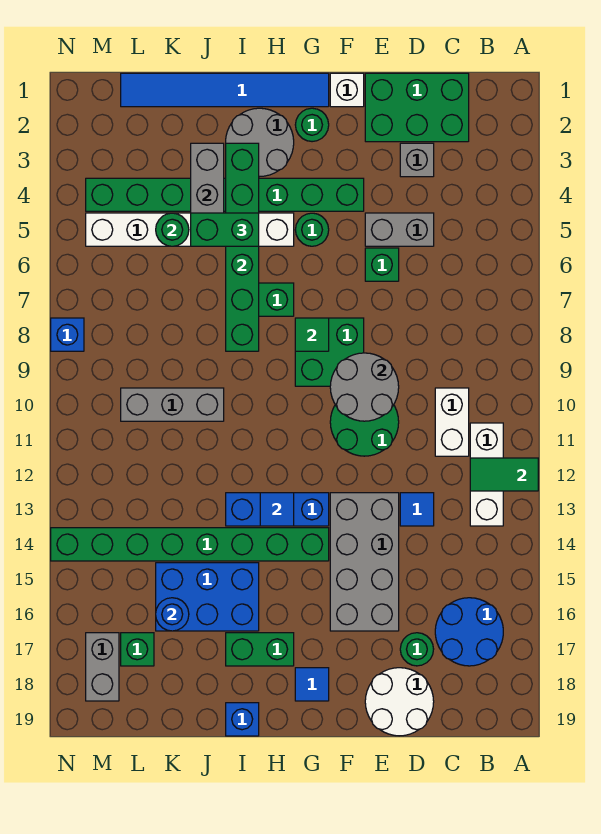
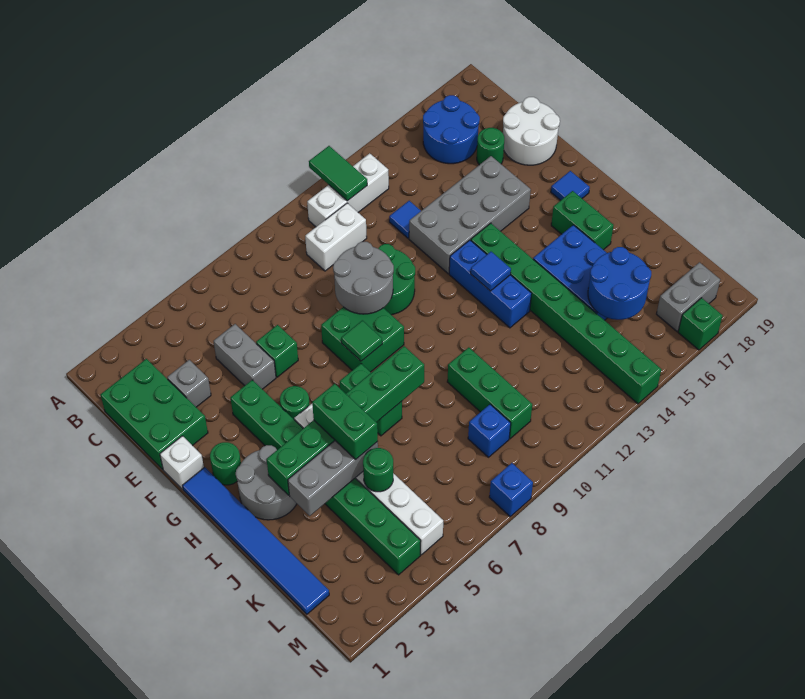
blue brick I19 level 1 -> blue brick L9 level 1
grey brick J10:L10 level 1 -> green brick J10:L10 level 1
blue round brick K16 level 2 -> blue round brick K15:L16 level 2
green brick L17 level 1 -> green brick N17 level 1

